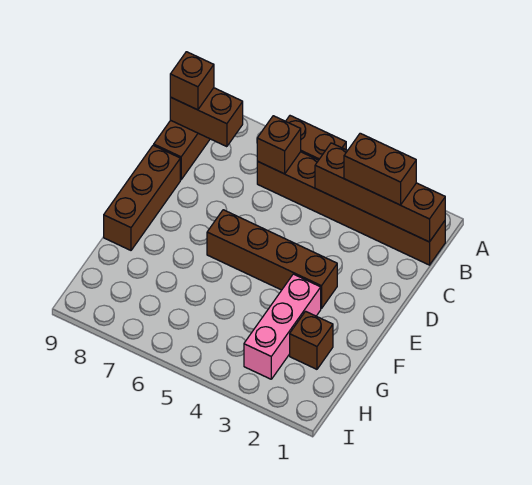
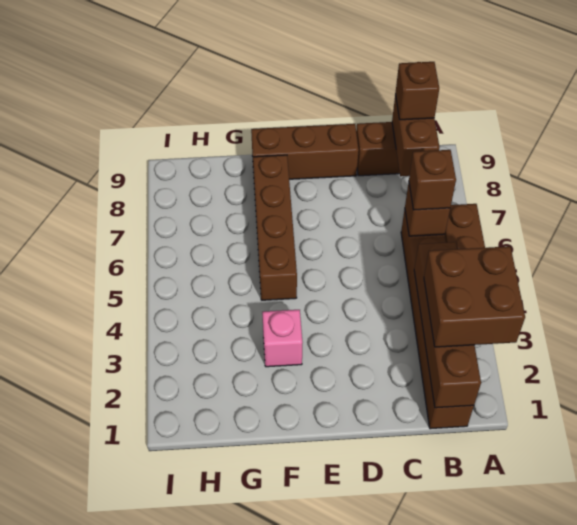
brown brick B2:B3 level 3 -> brown brick A2:B3 level 3
brown brick E3:E6 level 1 -> brown brick F5:F8 level 1
pink brick F3:H3 level 1 -> pink brick F3 level 1
brown brick G2 level 1 -> brown brick B6 level 3

